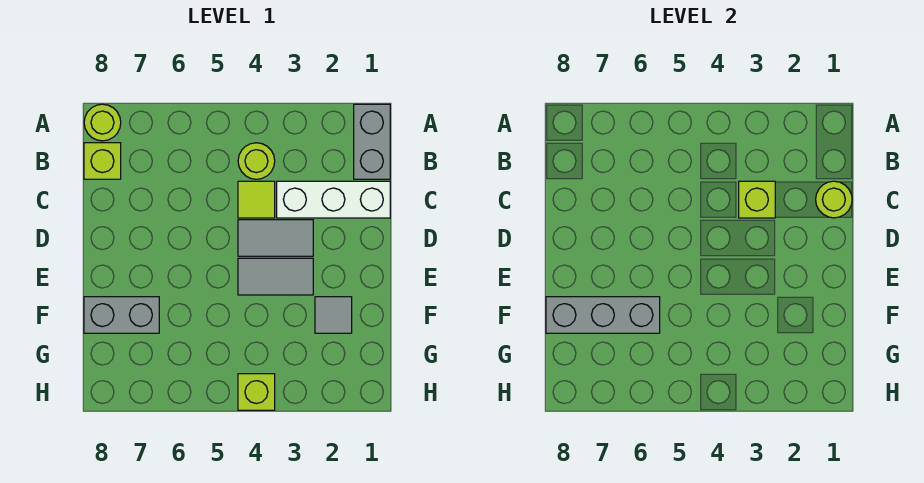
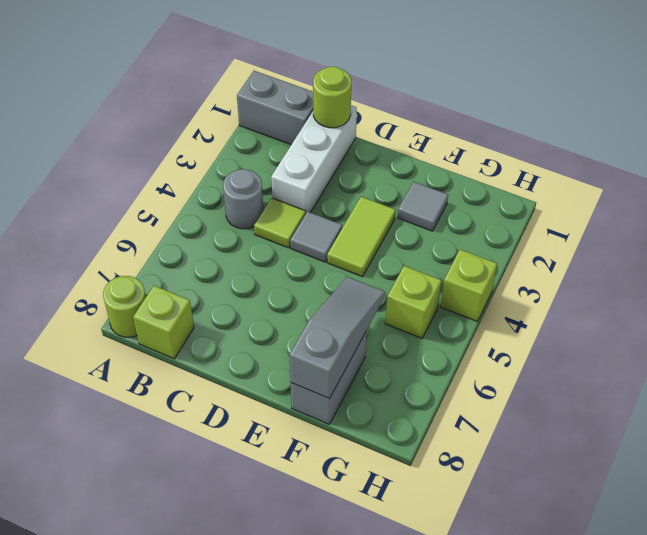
lime round brick B4 level 1 -> grey round brick B4 level 1
lime brick C3 level 2 -> lime brick G5 level 1
grey tile D3:D4 level 1 -> grey tile D4 level 1
grey tile E3:E4 level 1 -> lime tile E3:E4 level 1
grey brick F6:F8 level 2 -> grey slope F6:F8 level 2 top 8

